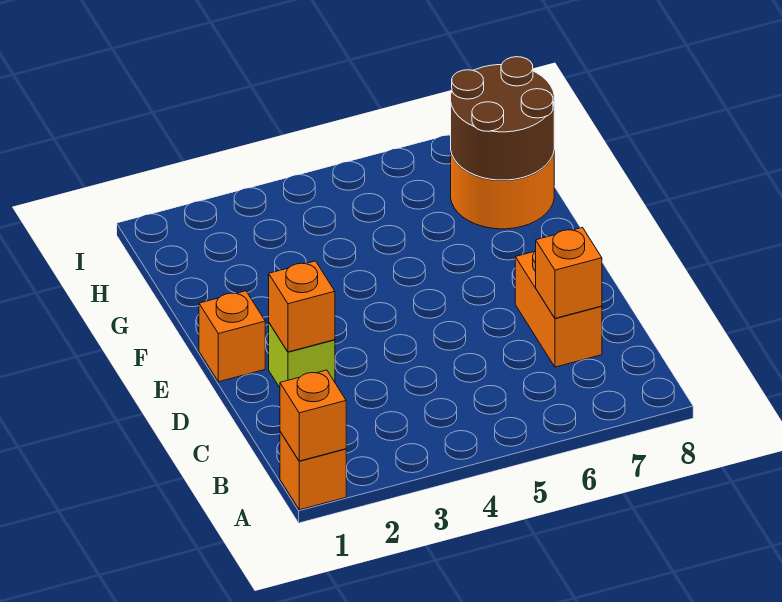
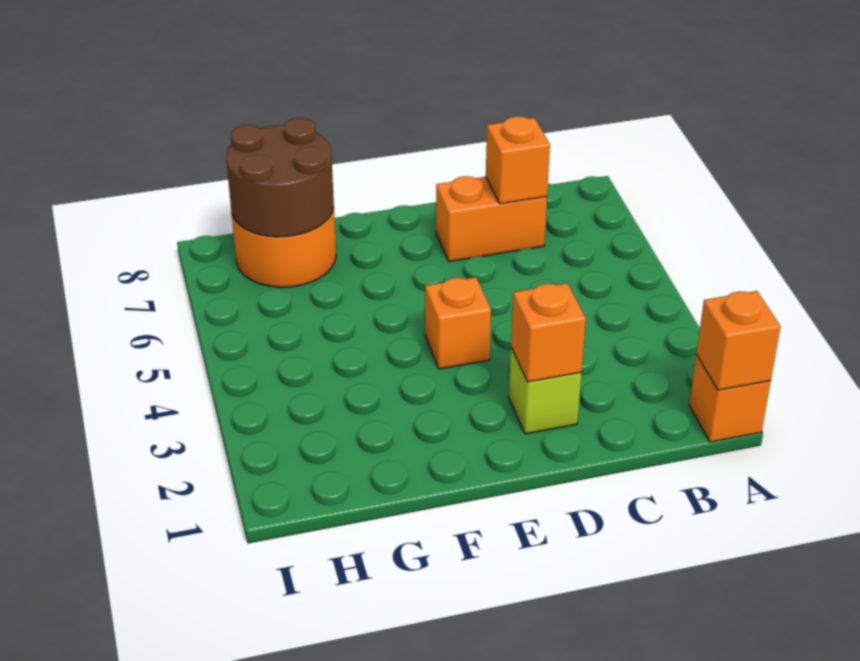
orange brick E1 level 1 -> orange brick E4 level 1

